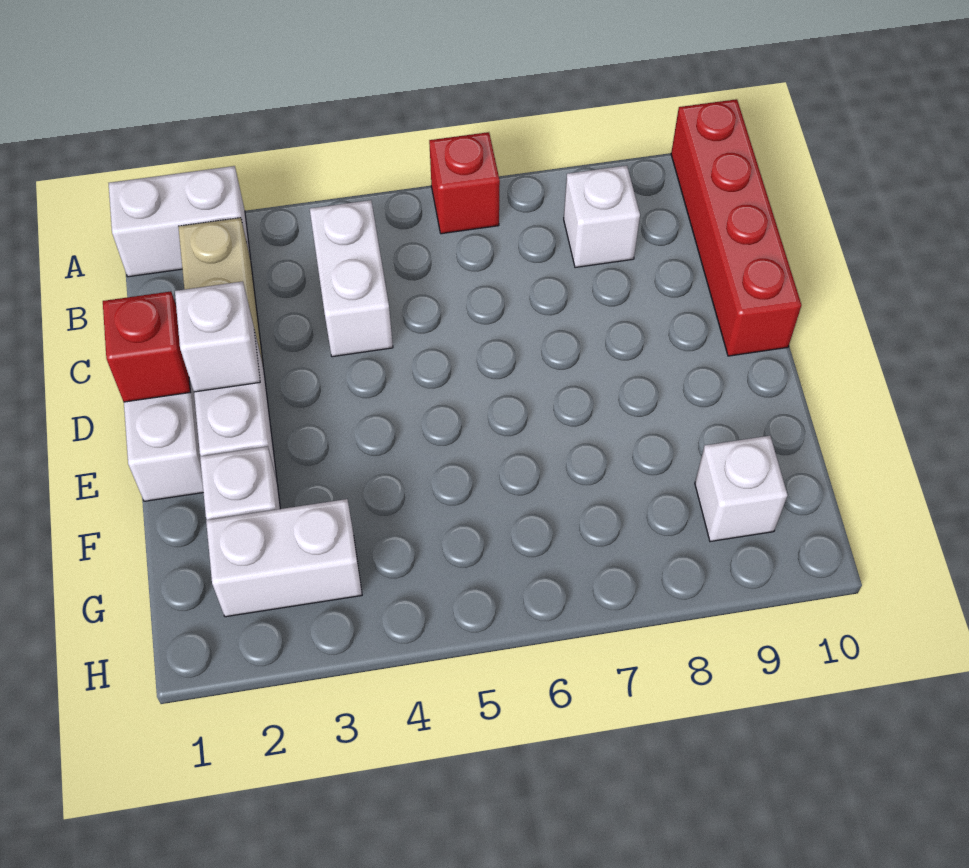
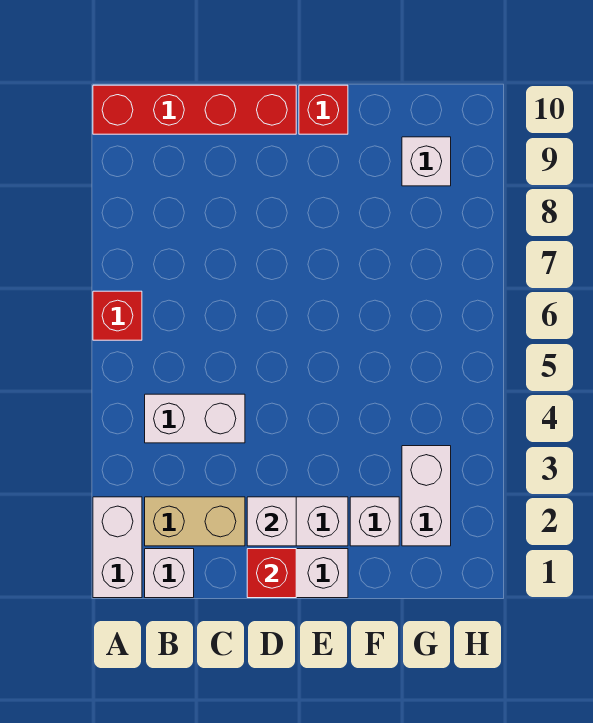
white brick B8 level 1 -> white brick B1 level 1
none -> red brick E10 level 1

